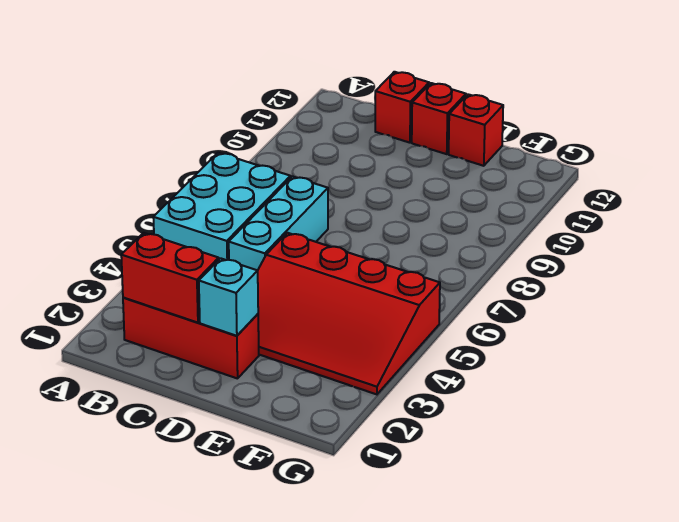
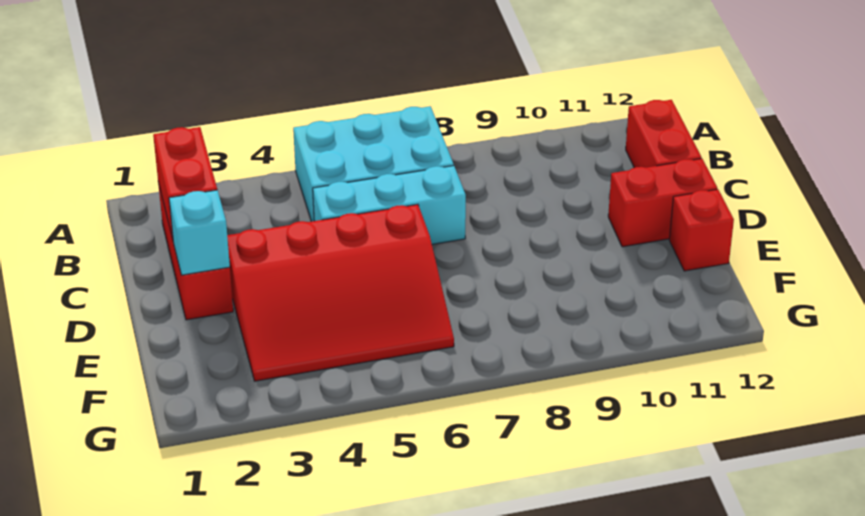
red brick C12 level 1 -> red brick B12:C12 level 1
red slope D3:G5 level 1 top 5 -> red slope D3:F6 level 1 top D
red brick D12 level 1 -> red brick D11:D12 level 1

